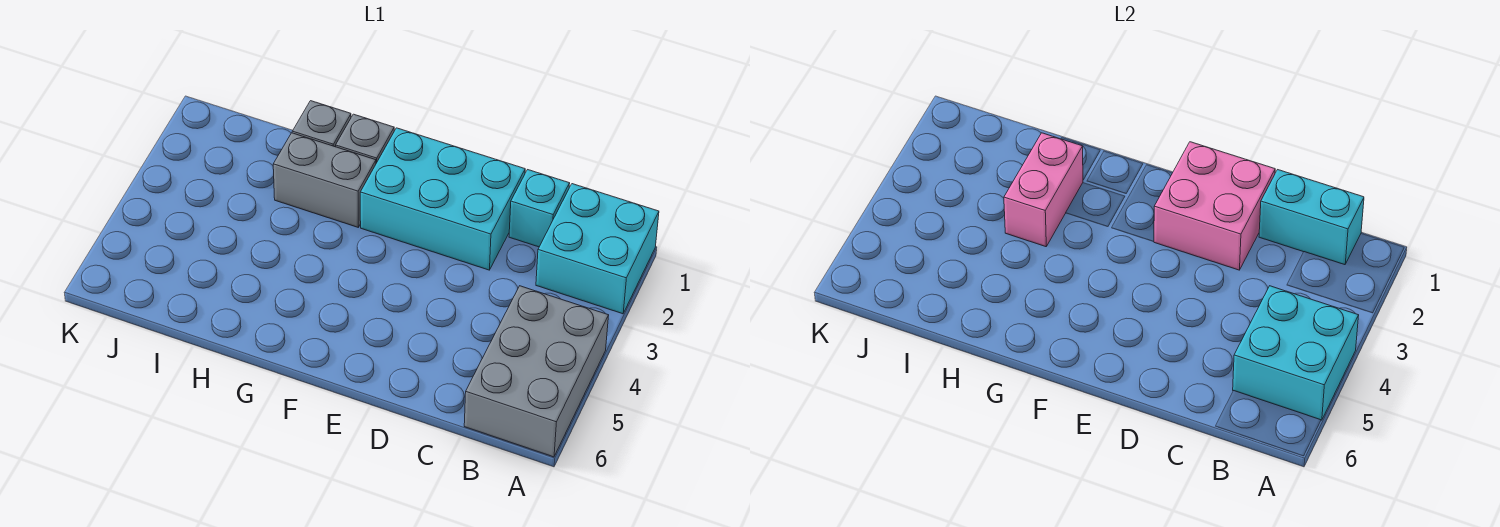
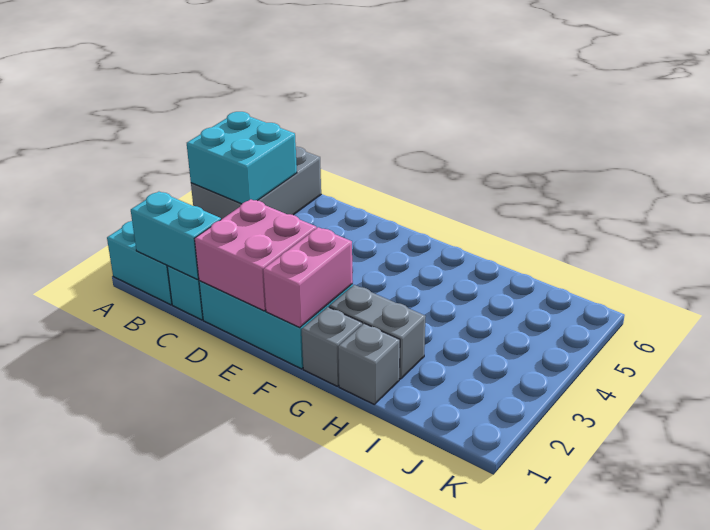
pink brick H2:H3 level 2 -> pink brick F1:F2 level 2

